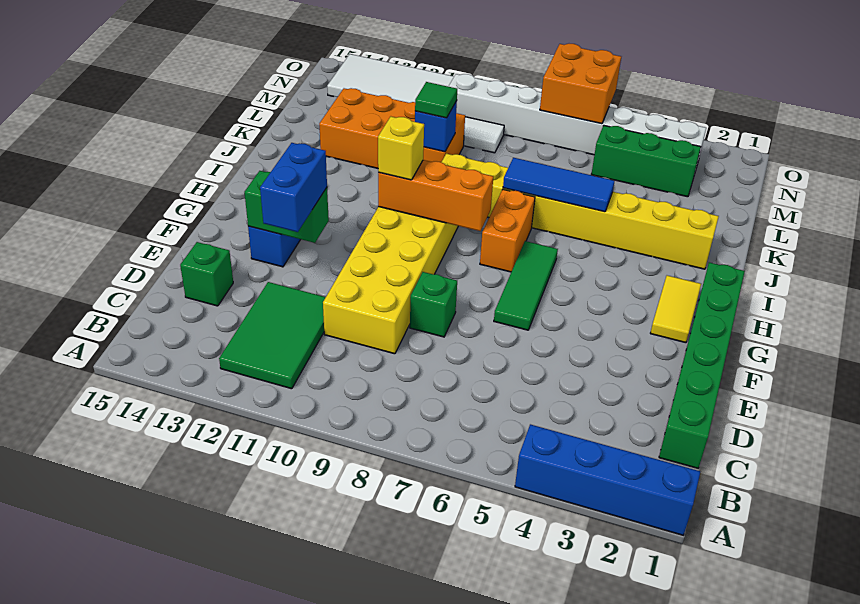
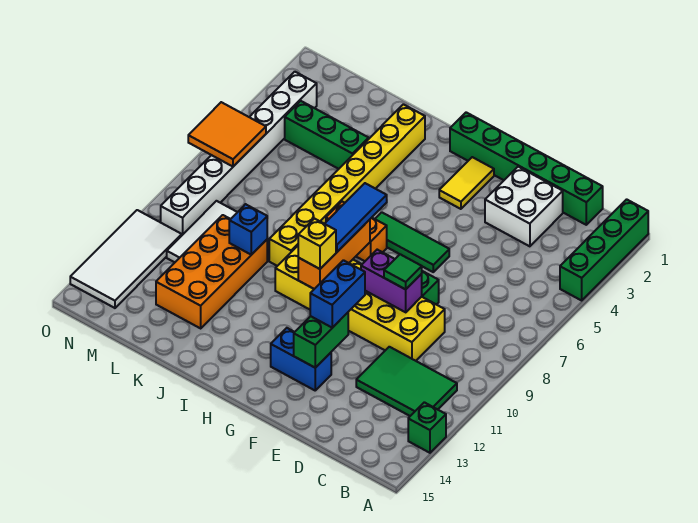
blue brick A1:A4 level 1 -> green brick A1:A4 level 1
none -> white brick D2:E3 level 1
green brick D14 level 1 -> green brick A13 level 1
none -> purple brick E9:F9 level 2
blue brick E12:F12 level 3 -> blue brick F11:F12 level 3
yellow tile G2:H2 level 1 -> yellow tile G2:G3 level 1
blue tile J5:J7 level 2 -> blue tile H7:H9 level 3
green tile K10 level 3 -> green tile E9 level 3
green brick M3:M5 level 1 -> green brick K4:M4 level 1
orange brick N6:O7 level 2 -> orange tile N6:O7 level 2

